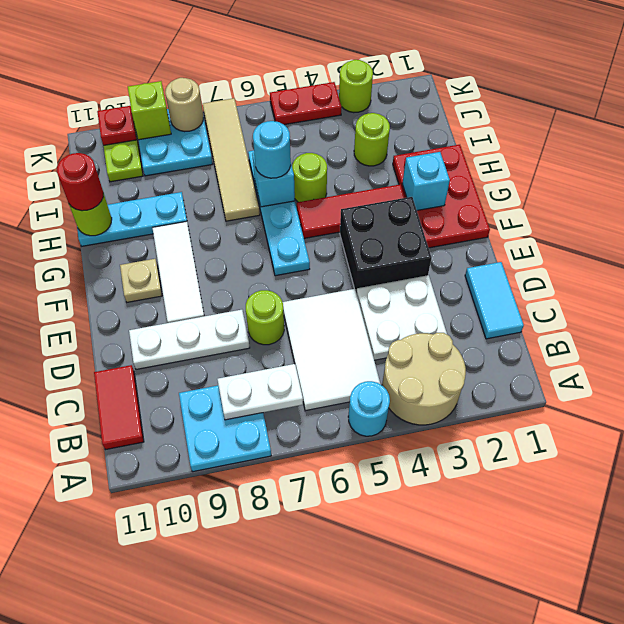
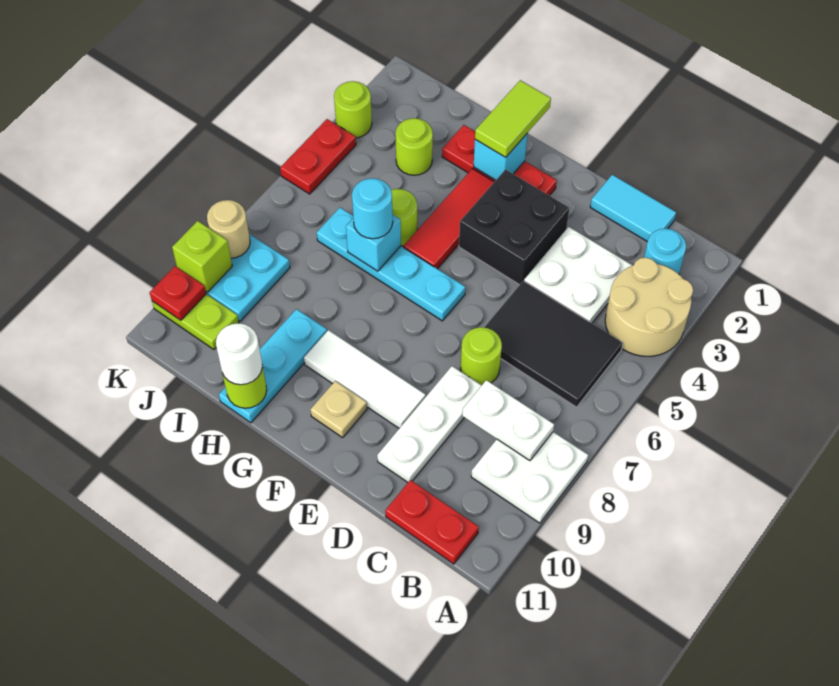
cyan round brick A5 level 1 -> cyan round brick B2 level 1
cyan plate A8:B9 level 1 -> white plate A8:B9 level 1
white tile B5:D6 level 1 -> black tile B5:D6 level 1
white plate B7:B8 level 2 -> white plate B8:C8 level 2
red tile B11:C11 level 1 -> red plate B11:C11 level 1
red plate F1:H2 level 1 -> red plate F2:H2 level 1
none -> lime tile G1:G2 level 3
tan tile H7:K7 level 1 -> none
red round brick H11 level 3 -> white round brick H11 level 3

